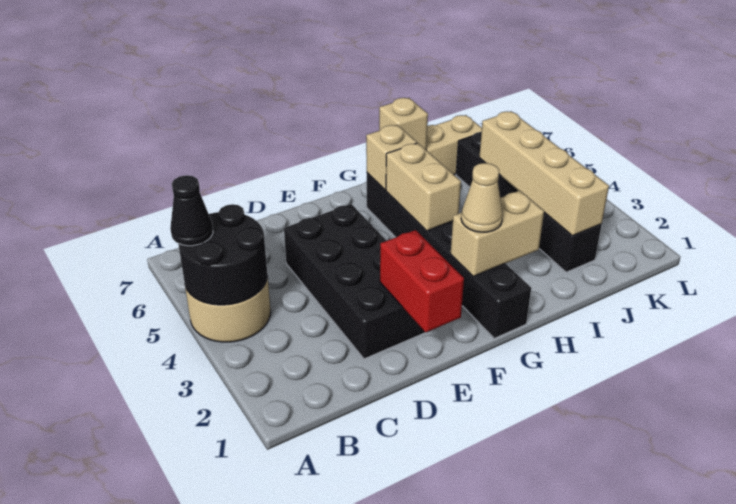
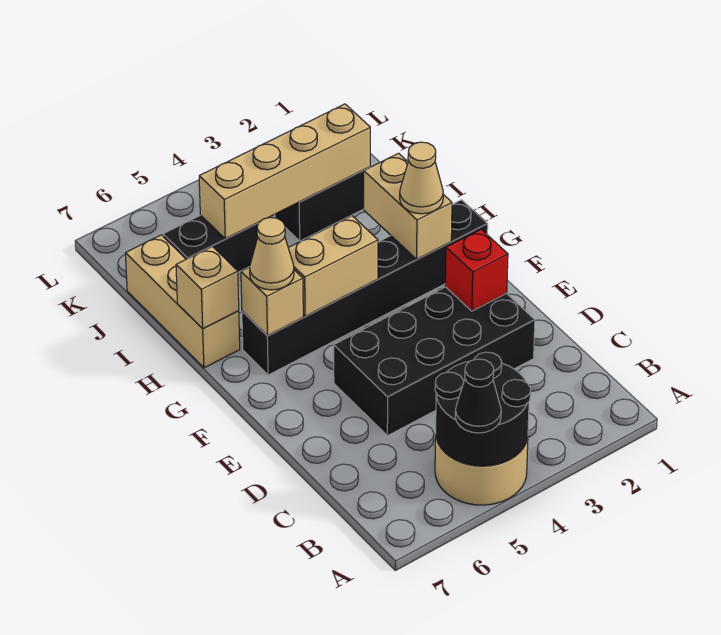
red brick E1:E2 level 2 -> red brick E2 level 2
none -> tan cone G6 level 3

